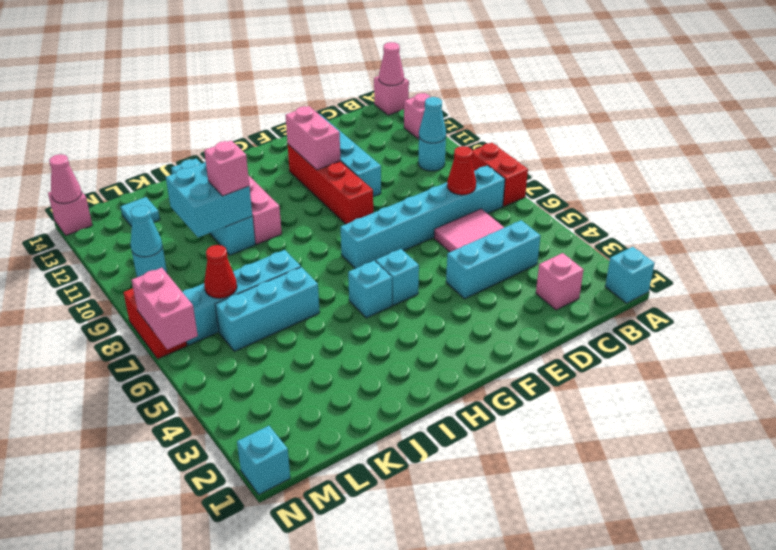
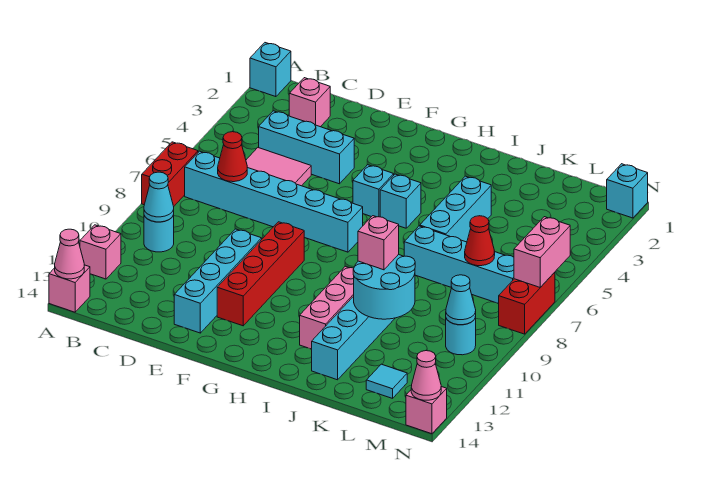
pink brick F11:F12 level 2 -> none
cyan brick J6:L6 level 1 -> cyan brick J4:J6 level 1
cyan brick J10:K11 level 2 -> cyan round brick J10:K11 level 2

